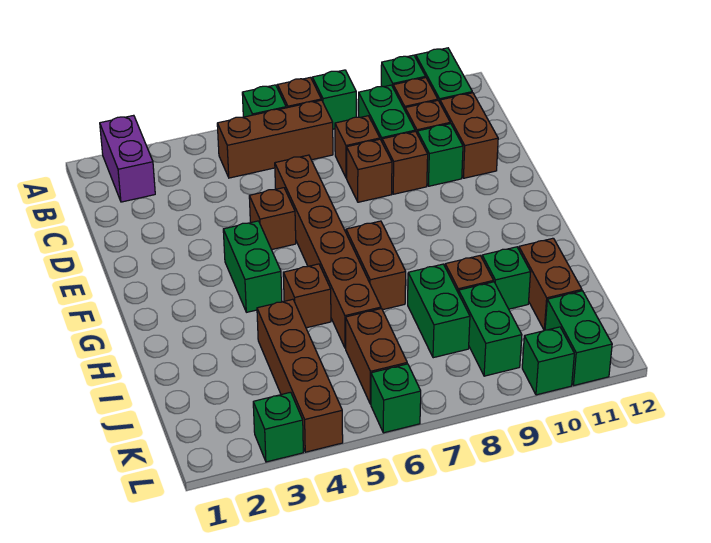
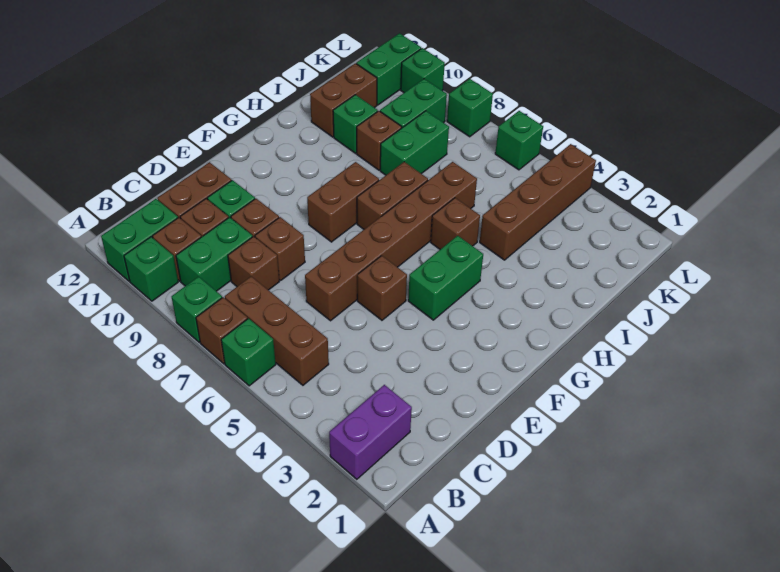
brown brick J6:K6 level 1 -> brown brick F8:G8 level 1
green brick L3 level 1 -> green brick L8 level 1

